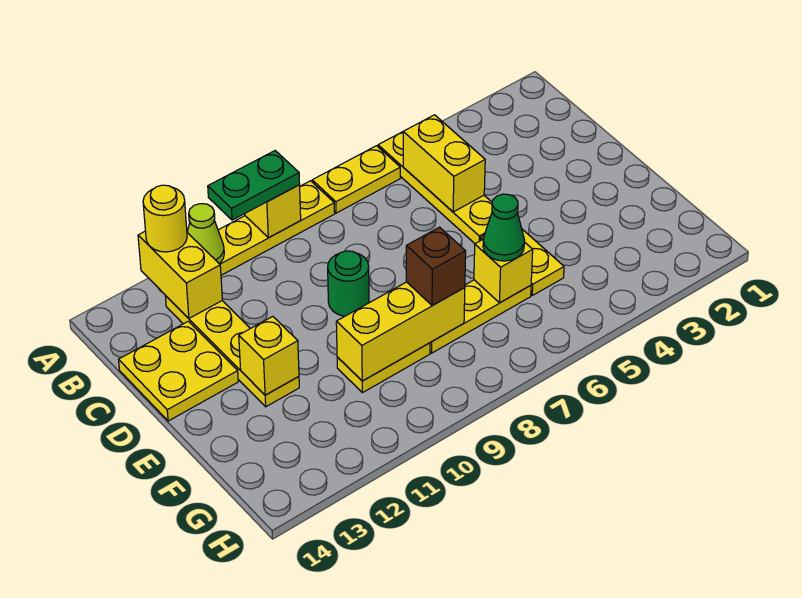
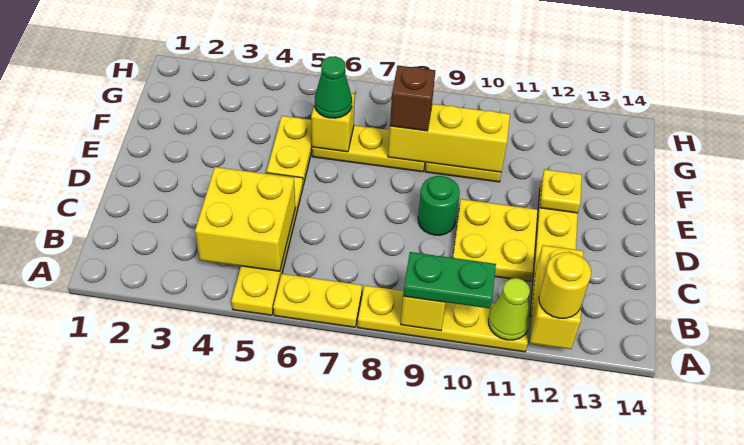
yellow brick B5:C5 level 2 -> yellow brick B4:C5 level 2
yellow plate C13:D14 level 1 -> yellow plate C10:D11 level 1
yellow brick E12 level 2 -> yellow plate E12 level 2

